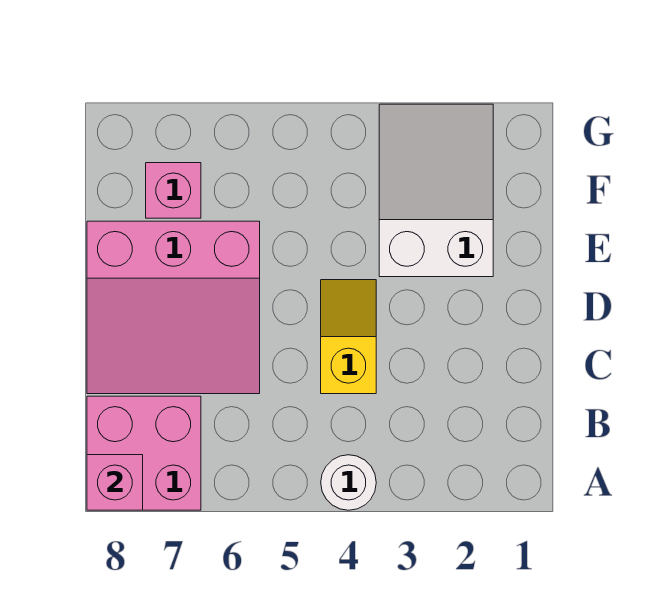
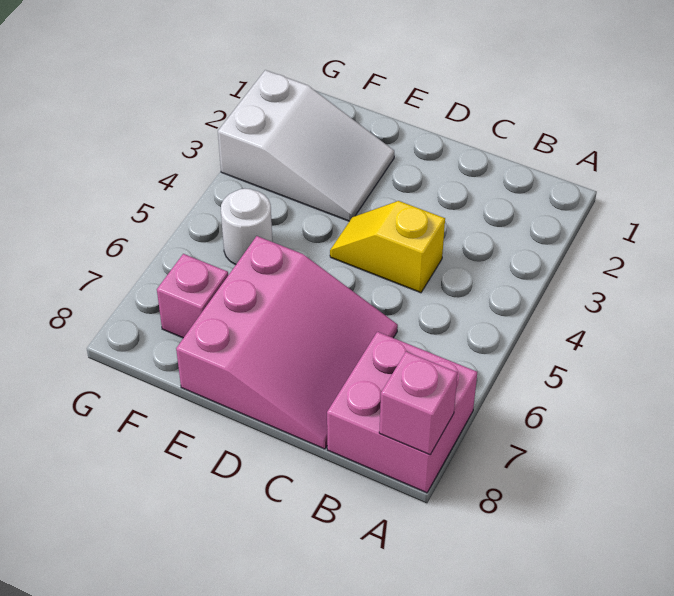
white round brick A4 level 1 -> white round brick F5 level 1
white slope E2:G3 level 1 top E -> white slope E2:G3 level 1 top G

